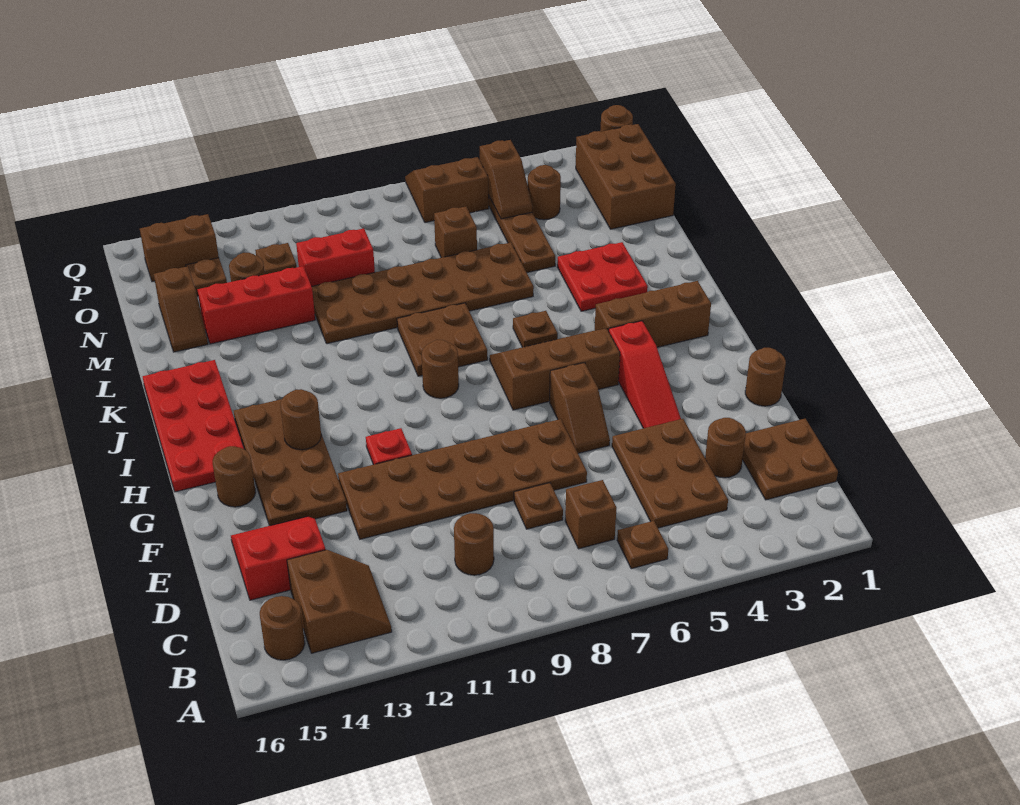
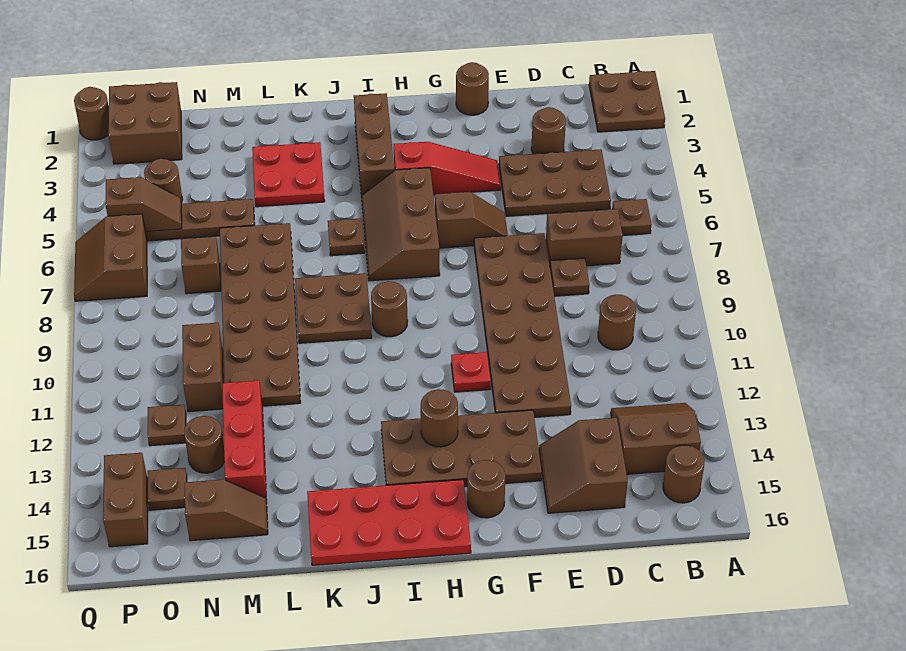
brown plate C1:D2 level 1 -> brown plate A1:B2 level 1
brown brick C7 level 1 -> brown brick C7:D7 level 1
red slope D14:E15 level 1 top D -> brown slope D14:E15 level 1 top D
brown brick N1:P2 level 1 -> brown brick O1:P2 level 1
red brick N10:N11 level 1 -> brown brick N10:N11 level 1

